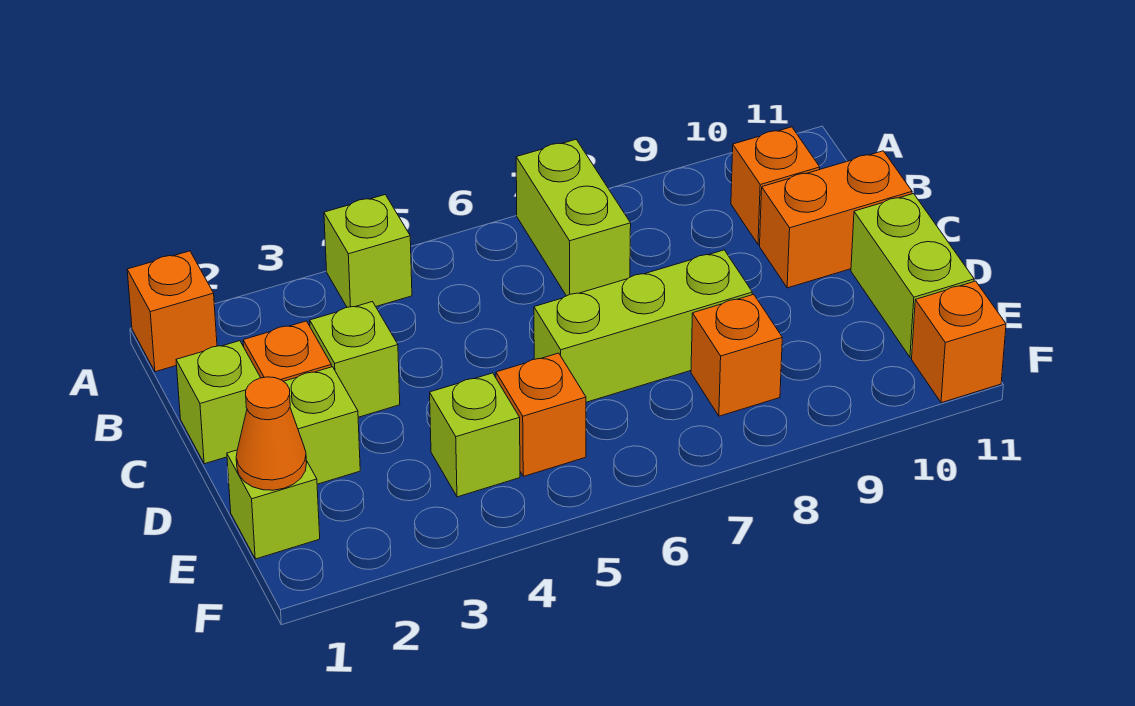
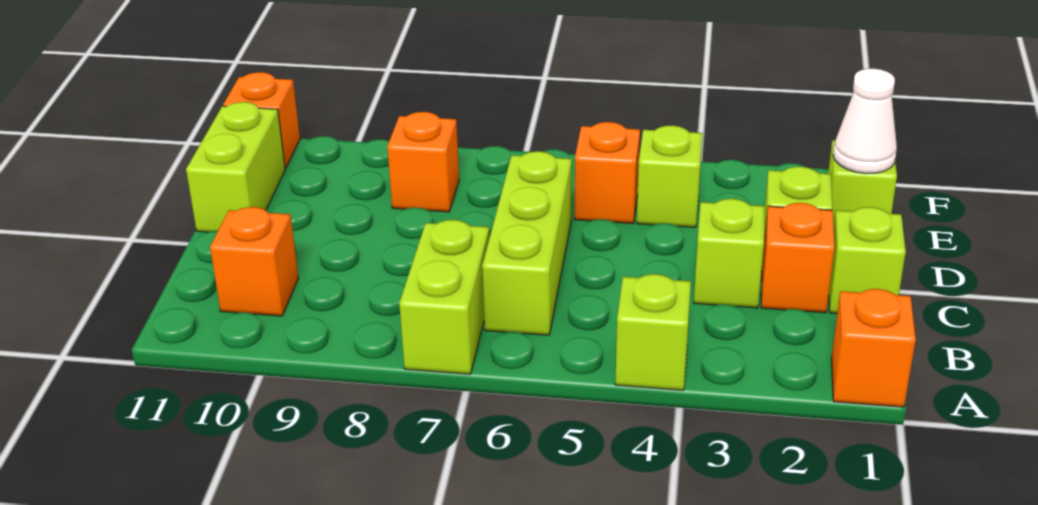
orange brick C10:C11 level 1 -> none
lime brick D6:D8 level 1 -> lime brick B6:D6 level 1
orange cone E1 level 2 -> white cone E1 level 2

